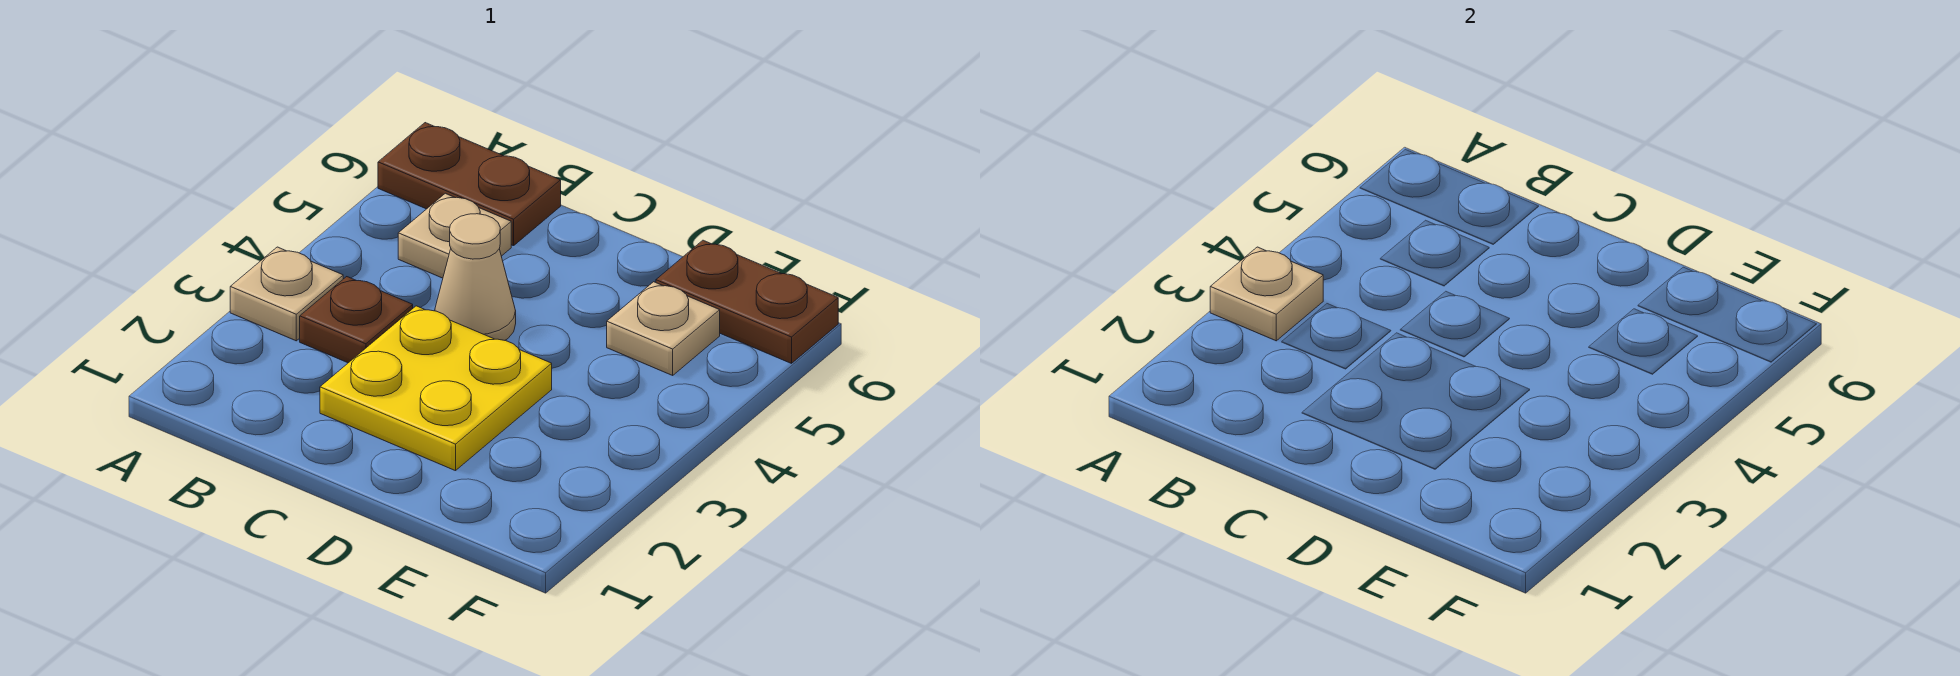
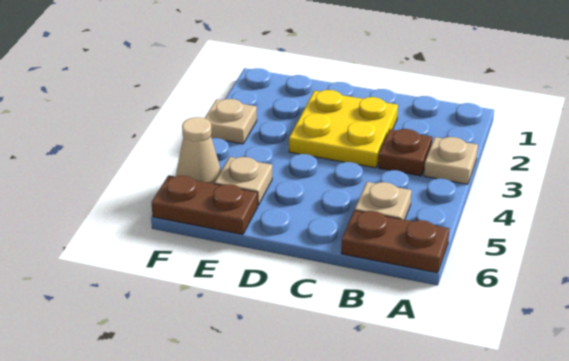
tan plate A3 level 2 -> tan plate F3 level 1
tan cone C4 level 1 -> tan cone F5 level 1

